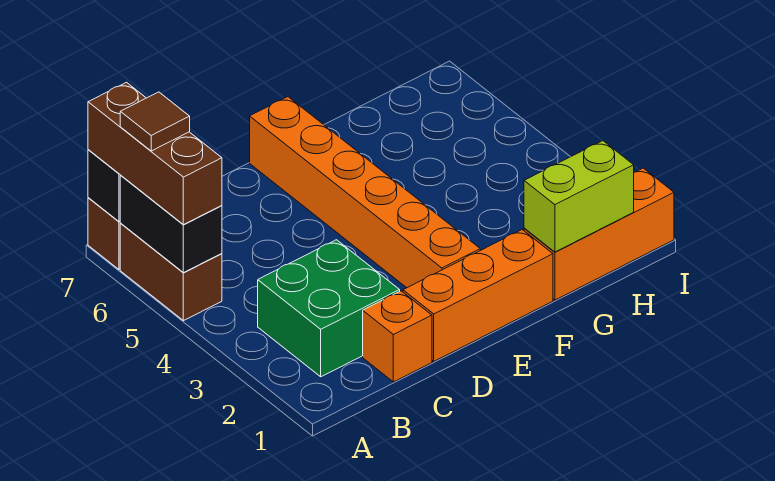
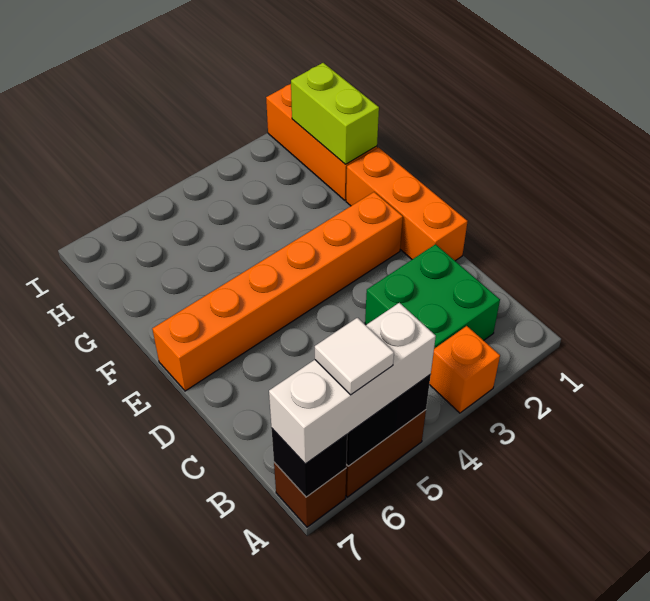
brown brick A5:A7 level 3 -> white brick A5:A7 level 3
brown tile A6 level 4 -> white tile A6 level 4
orange brick C1 level 1 -> orange brick A3 level 1

